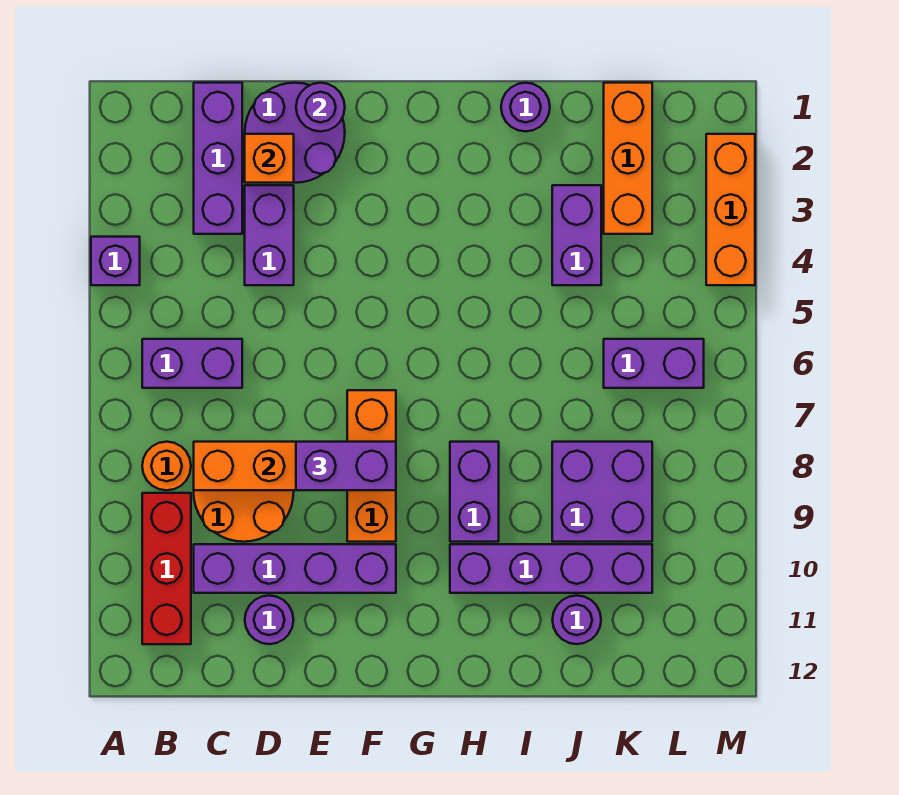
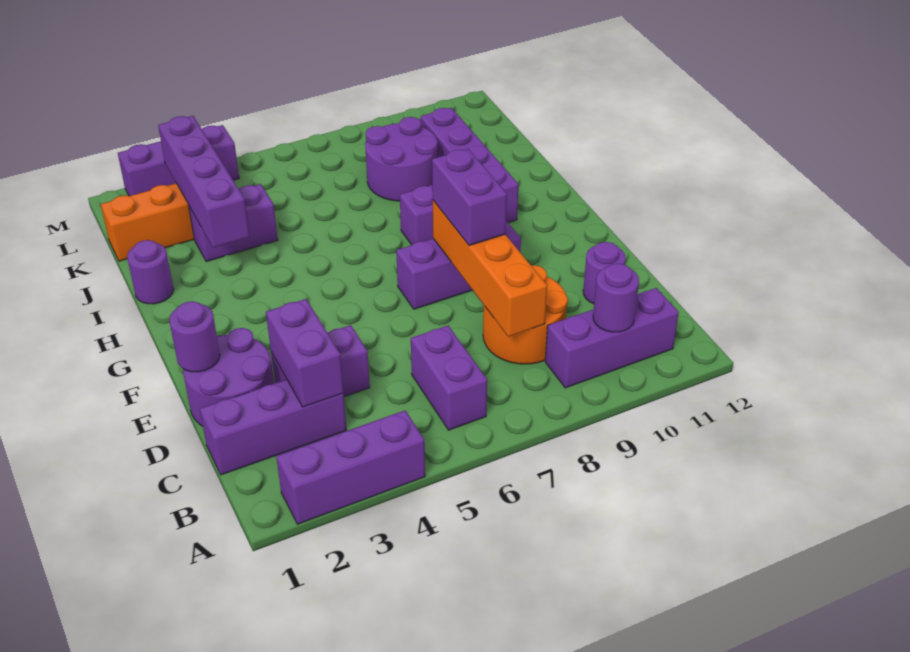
purple brick A4 level 1 -> purple brick A2:A4 level 1
orange round brick B8 level 1 -> none
red brick B9:B11 level 1 -> purple brick B9:B11 level 1
purple brick C10:F10 level 1 -> purple brick I3:L3 level 2
orange brick D2 level 2 -> none
orange brick F7:F9 level 1 -> purple brick F7:F9 level 1
purple brick J8:K9 level 1 -> purple round brick J8:K9 level 1
purple round brick J11 level 1 -> purple round brick B10 level 2
purple brick K6:L6 level 1 -> purple brick C3:D3 level 2
orange brick M2:M4 level 1 -> purple brick M2:M4 level 1

